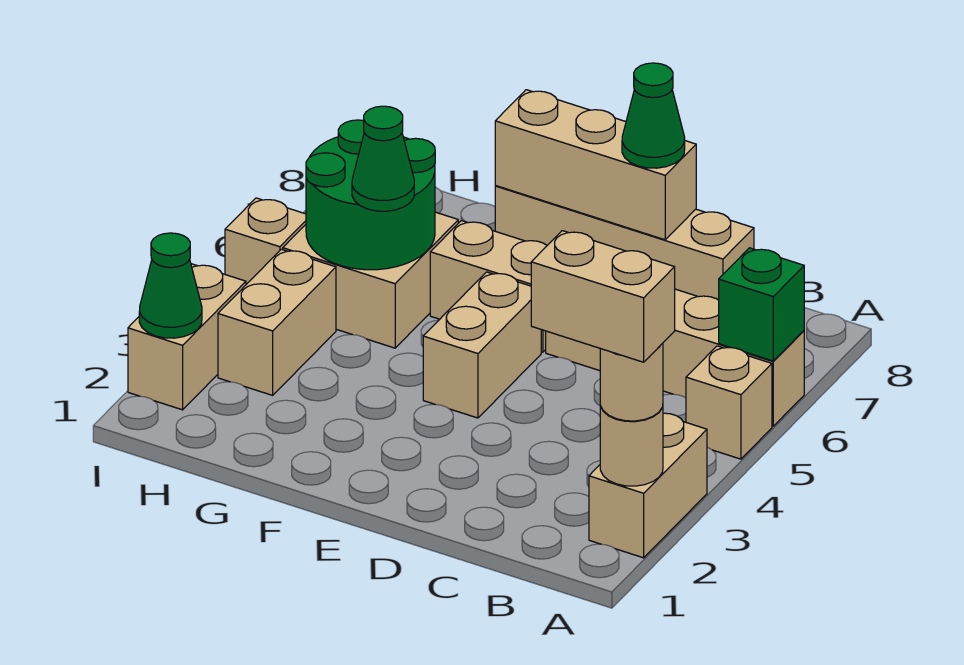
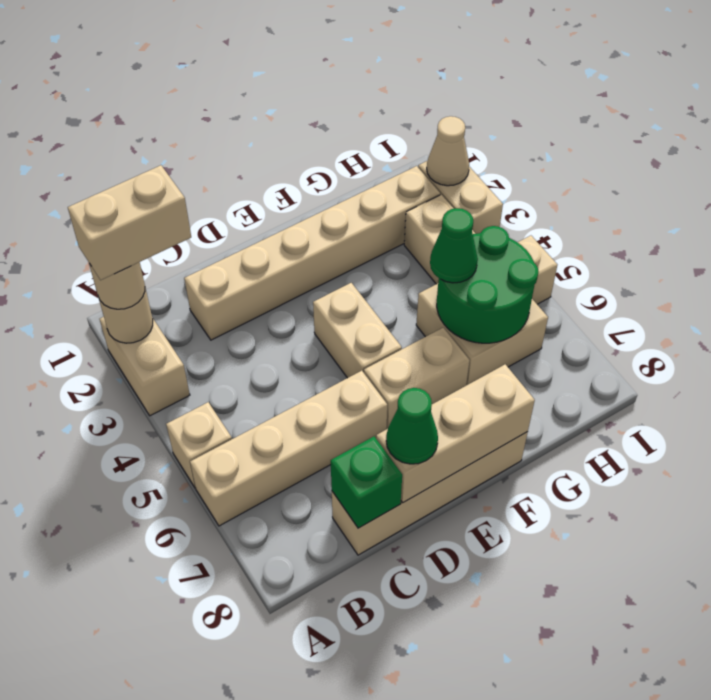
green brick A6 level 2 -> green brick C8 level 2
none -> tan brick C2:H2 level 1
green cone I2 level 2 -> tan cone I2 level 2

